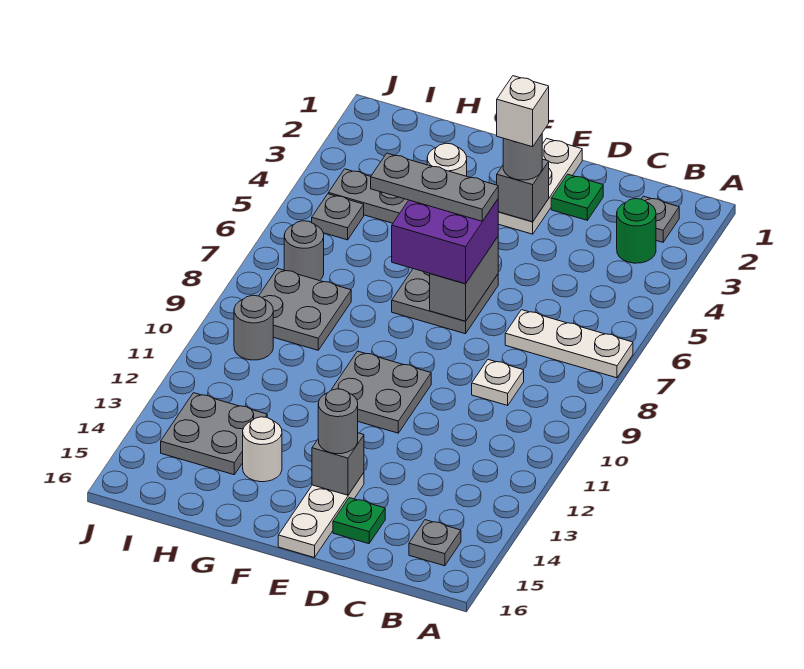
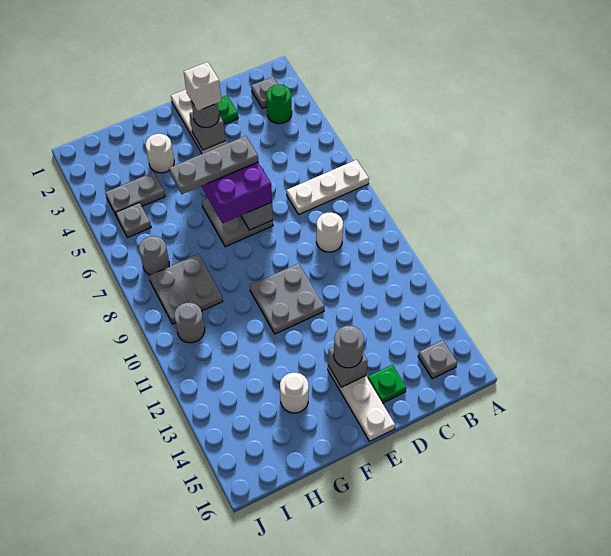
white plate C9 level 1 -> white round brick C9 level 1
grey plate H13:I14 level 1 -> none

